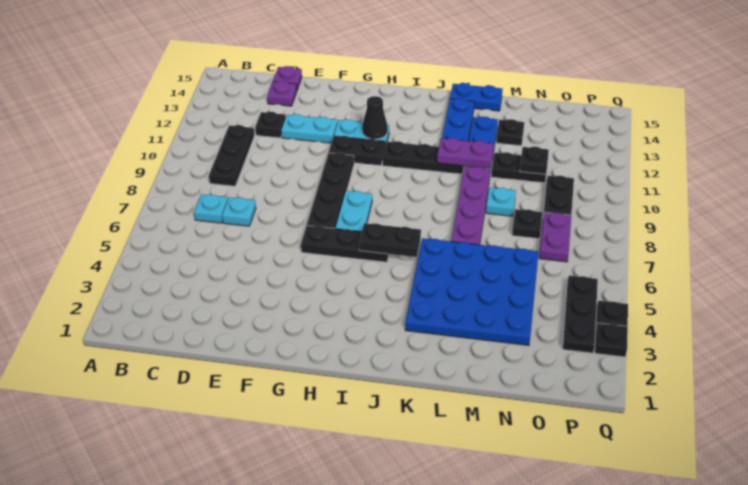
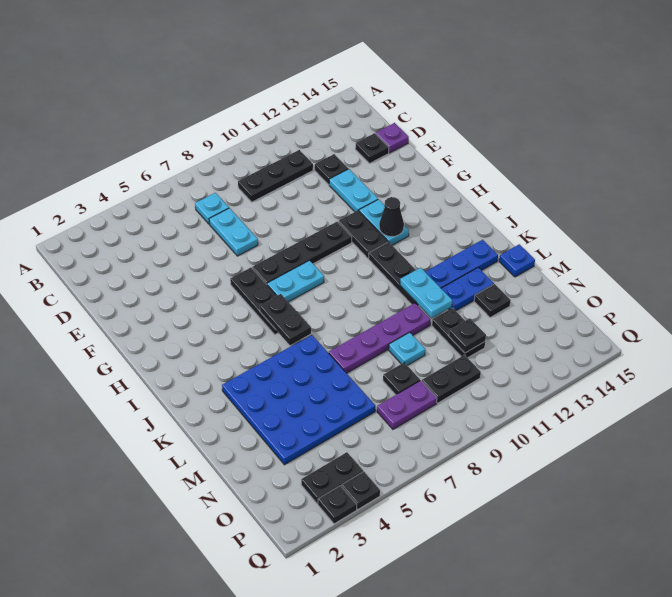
cyan plate D7 level 1 -> cyan plate D7:E7 level 1
purple plate D14 level 1 -> black plate D14 level 1
purple plate K11:L11 level 2 -> cyan plate K11:L11 level 2
blue plate K15:L15 level 1 -> blue plate L15 level 1
black plate P3:P5 level 1 -> black plate P3:P4 level 1

